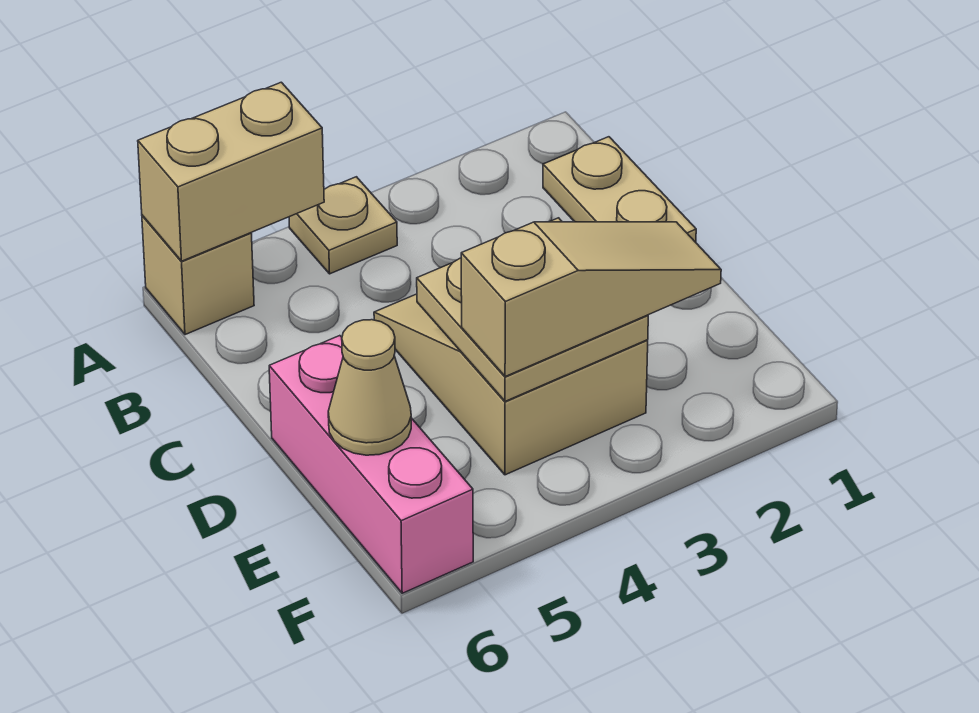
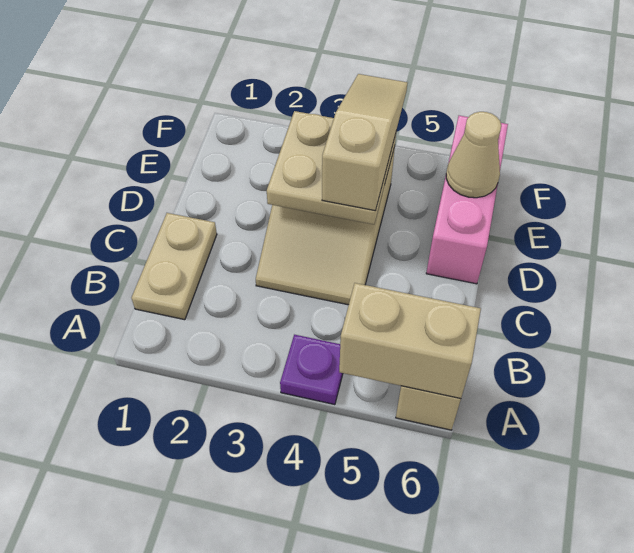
tan plate A4 level 1 -> purple plate A4 level 1
tan slope E2:E4 level 3 top 4 -> tan slope D4:F4 level 3 top D

